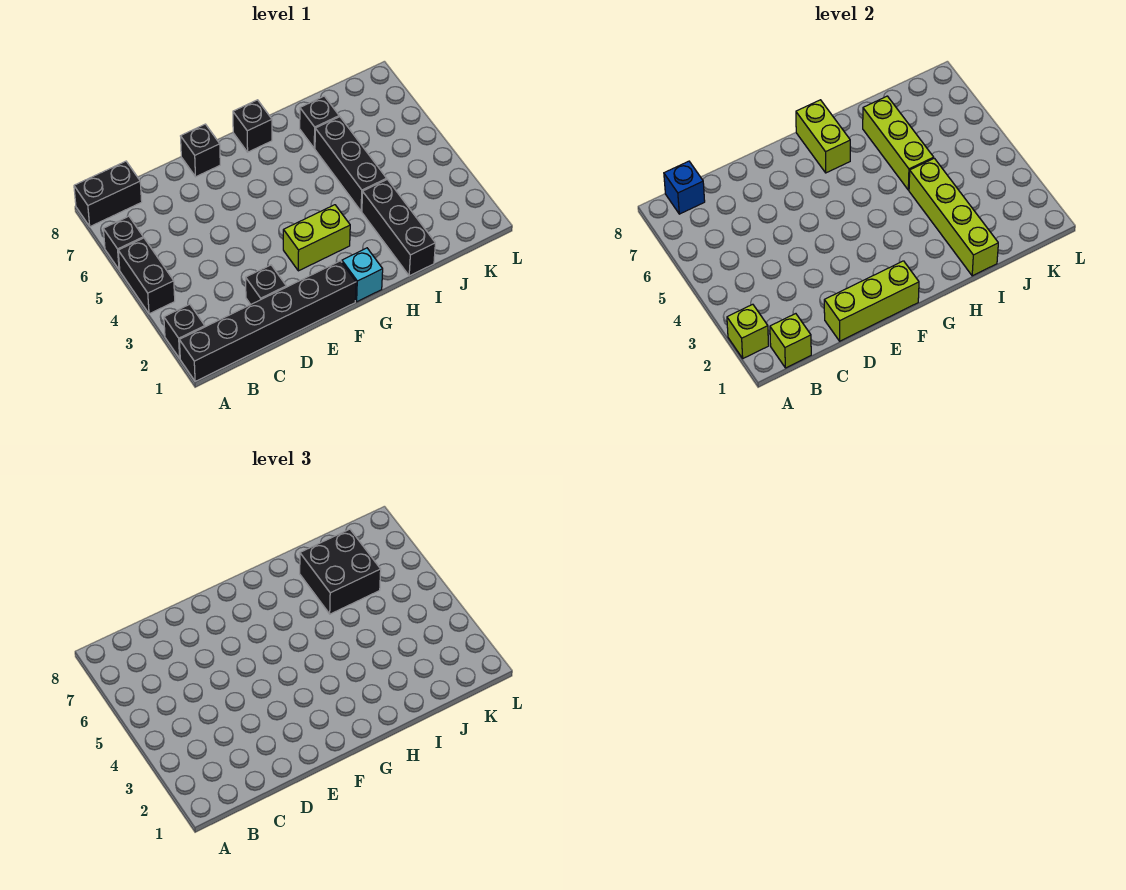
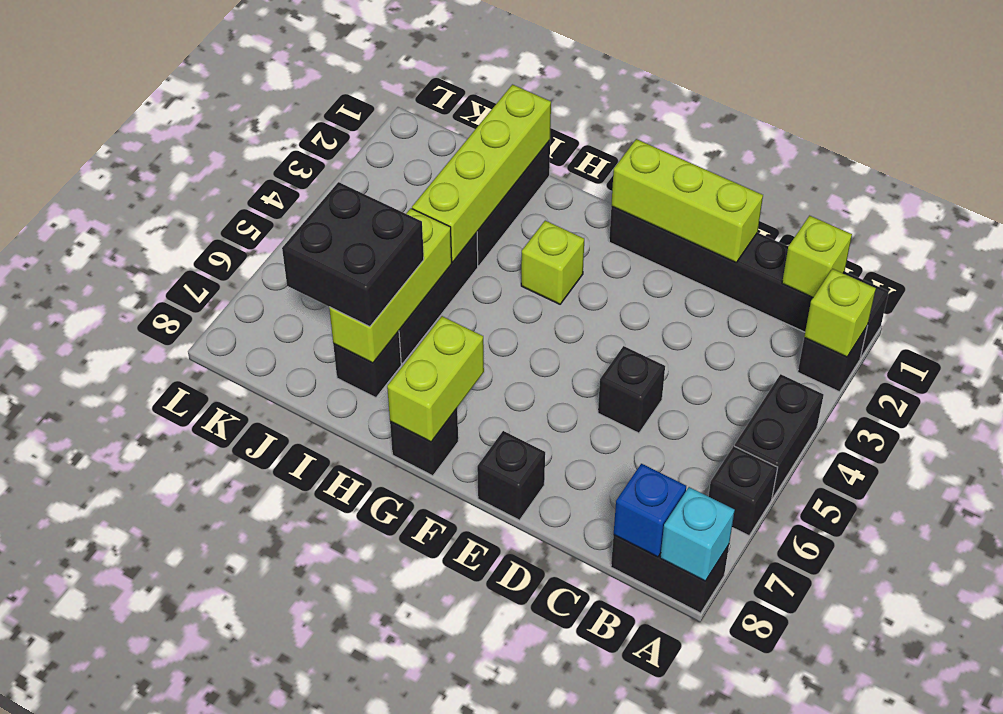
black brick D2 level 1 -> black brick D5 level 1
lime brick F3:G3 level 1 -> lime brick G3 level 1
cyan brick G1 level 1 -> cyan brick A8 level 2

